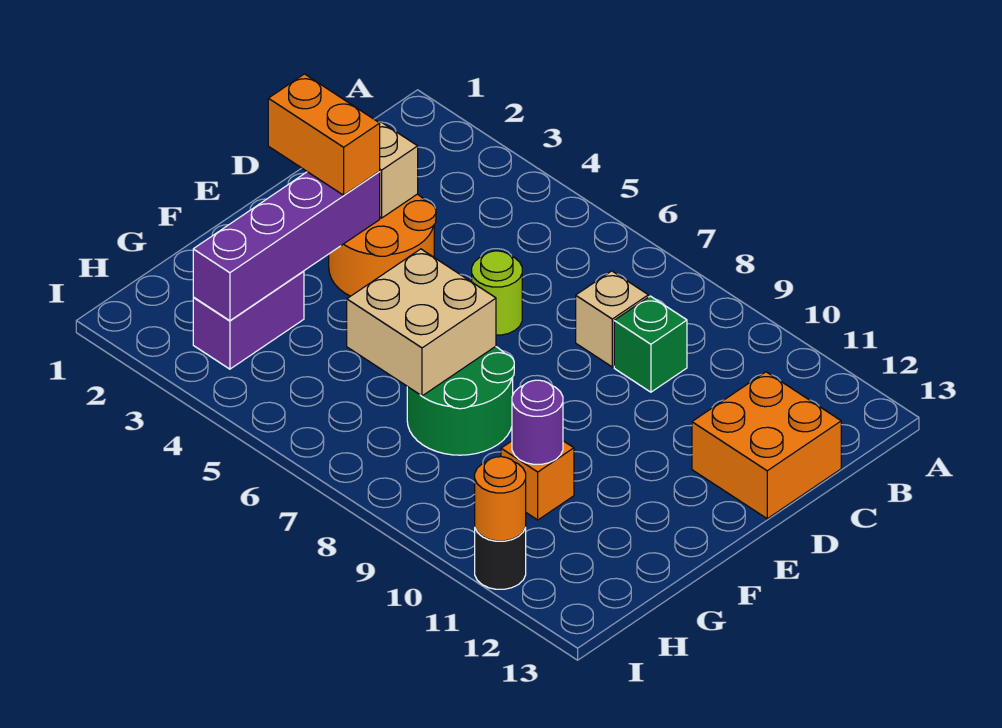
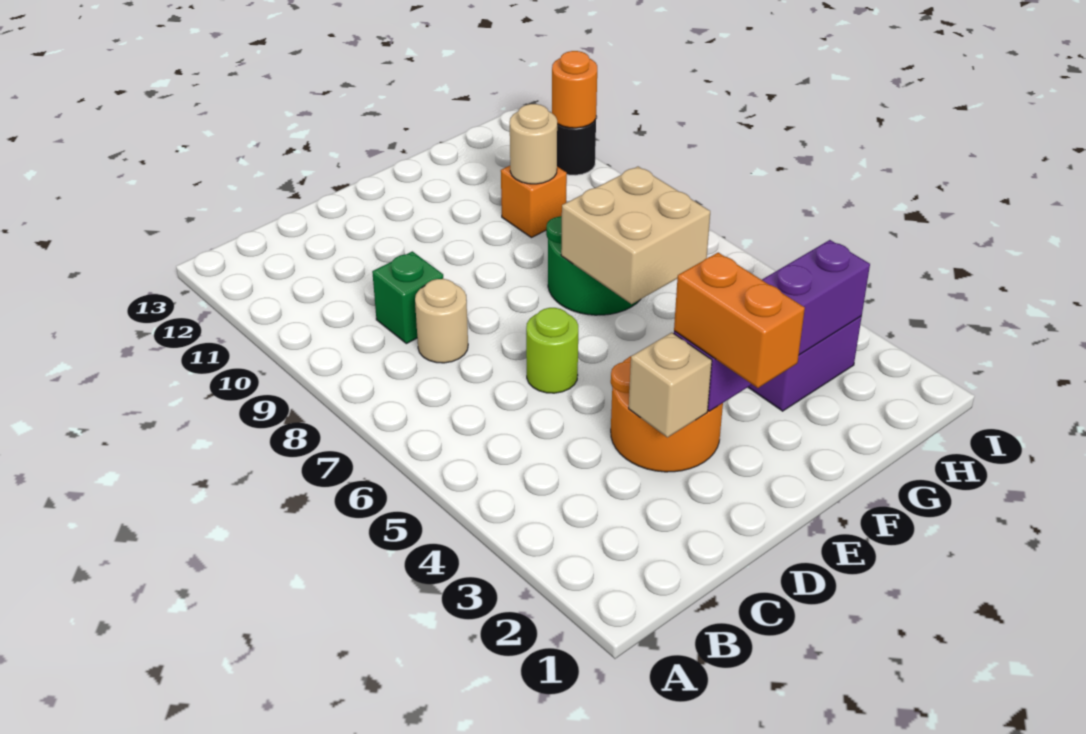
tan brick C8 level 1 -> tan round brick C8 level 1
orange brick C12:D13 level 1 -> none
purple round brick G10 level 2 -> tan round brick G10 level 2

